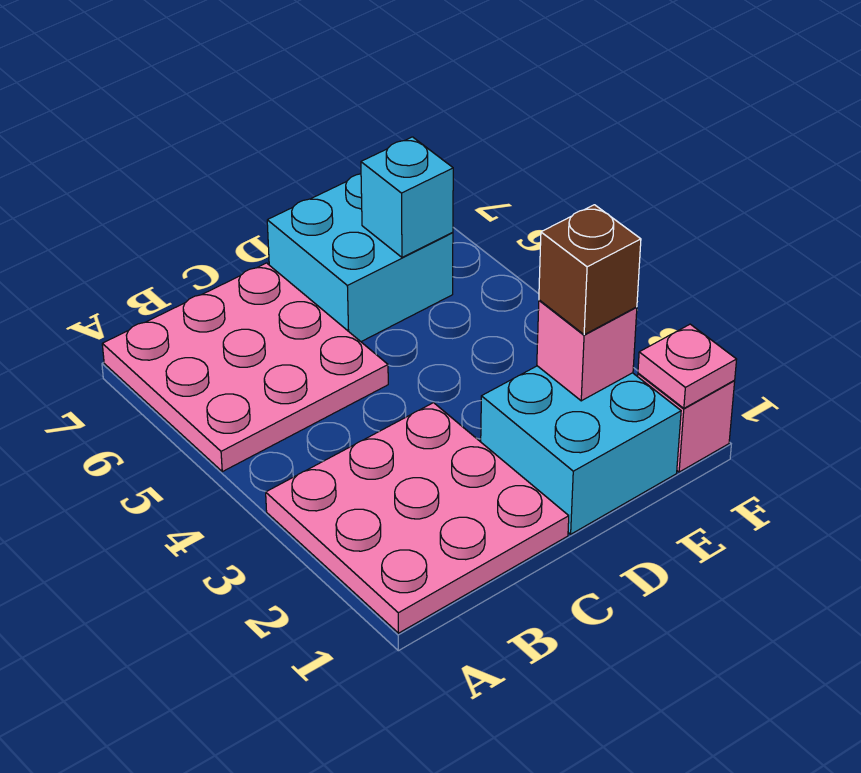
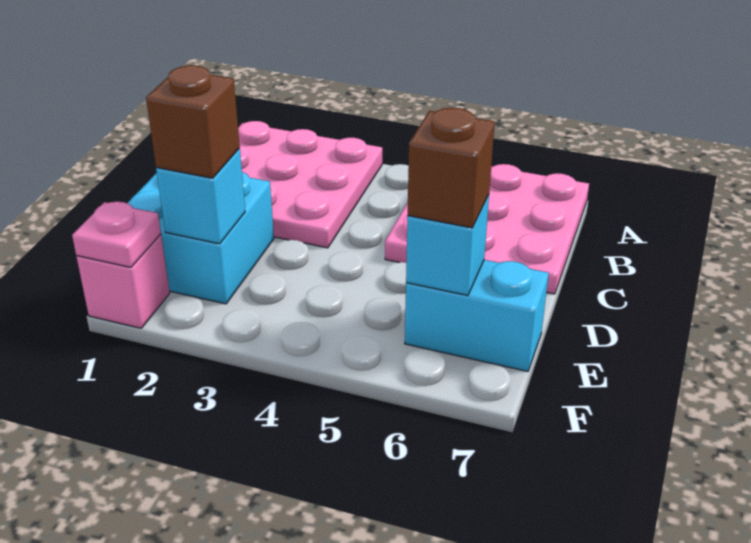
cyan brick D6:E7 level 1 -> cyan brick E6:E7 level 1
pink brick E2 level 2 -> cyan brick E2 level 2
none -> brown brick E6 level 3

